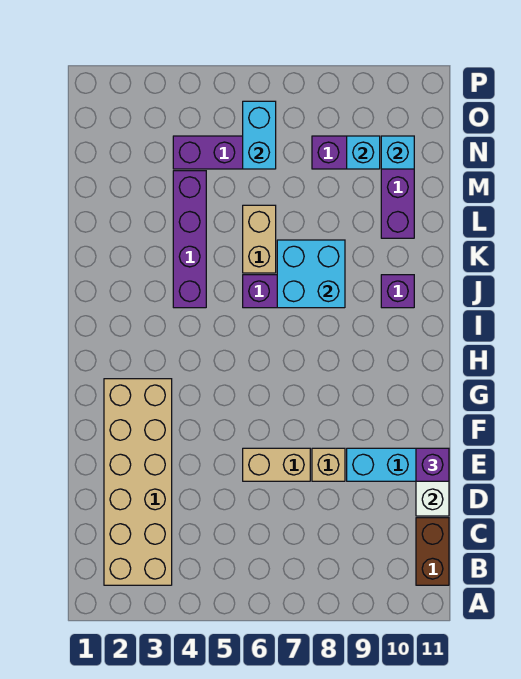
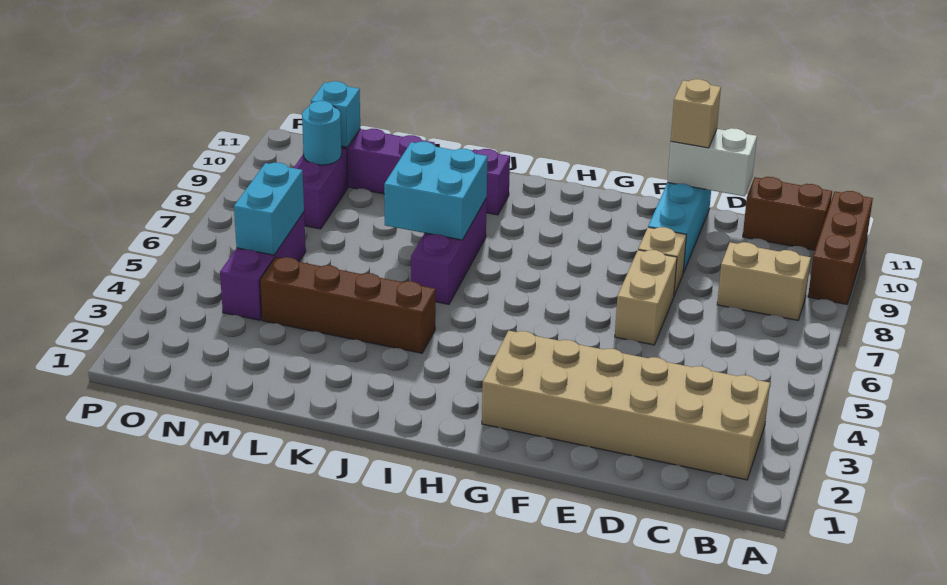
none -> brown brick A9:A11 level 1
purple brick E11 level 3 -> tan brick E11 level 3
purple brick J4:M4 level 1 -> brown brick J4:M4 level 1
tan brick K6:L6 level 1 -> tan brick B8:C8 level 1
cyan brick N6:O6 level 2 -> cyan brick N5:N6 level 2
cyan brick N9 level 2 -> cyan round brick N9 level 2

